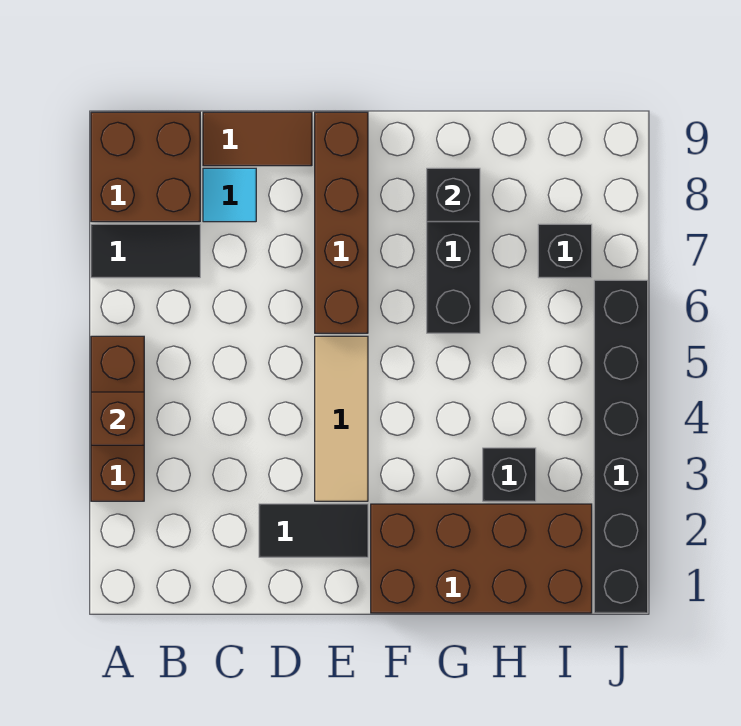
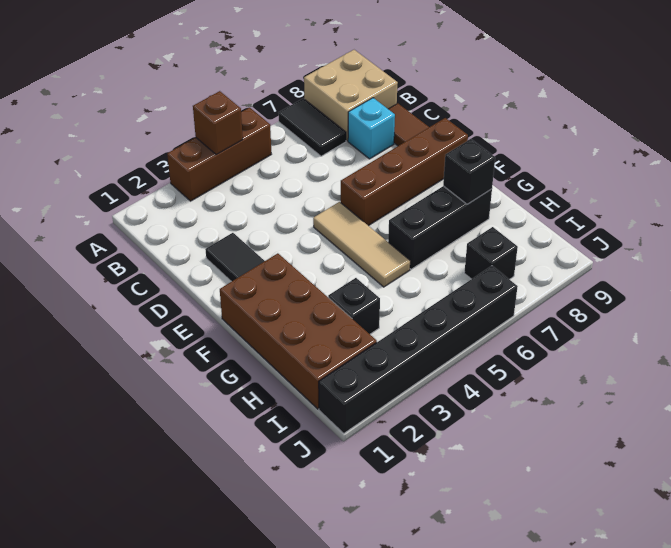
brown brick A8:B9 level 1 -> tan brick A8:B9 level 1
cyan tile C8 level 1 -> cyan brick C8 level 1
tan tile E3:E5 level 1 -> tan tile E5:G5 level 1

